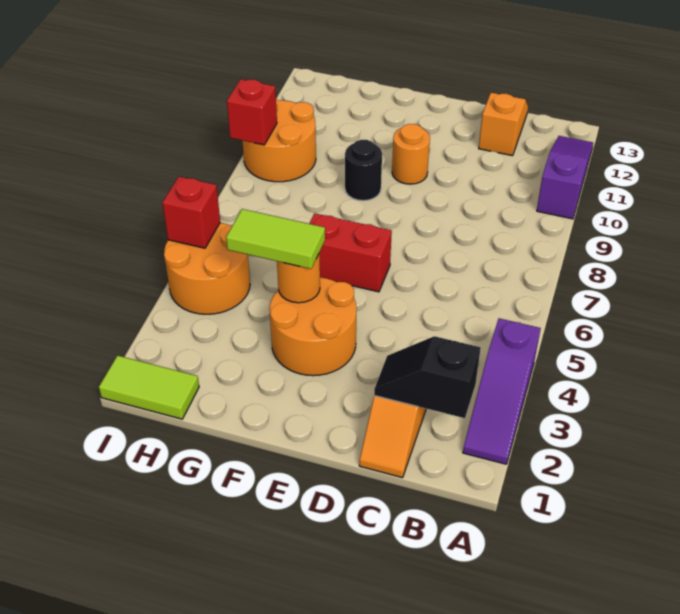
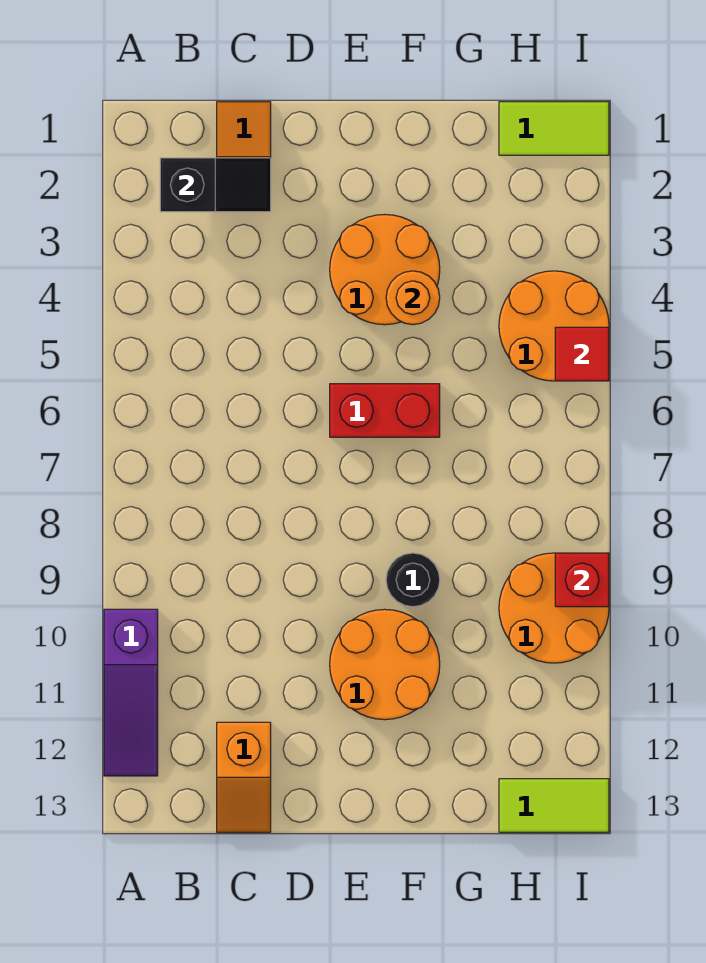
purple slope A2:A4 level 1 top 4 -> none
orange round brick E10 level 1 -> orange round brick E10:F11 level 1
lime tile F4:G4 level 3 -> lime tile H13:I13 level 1
red brick I5 level 2 -> red tile I5 level 2

